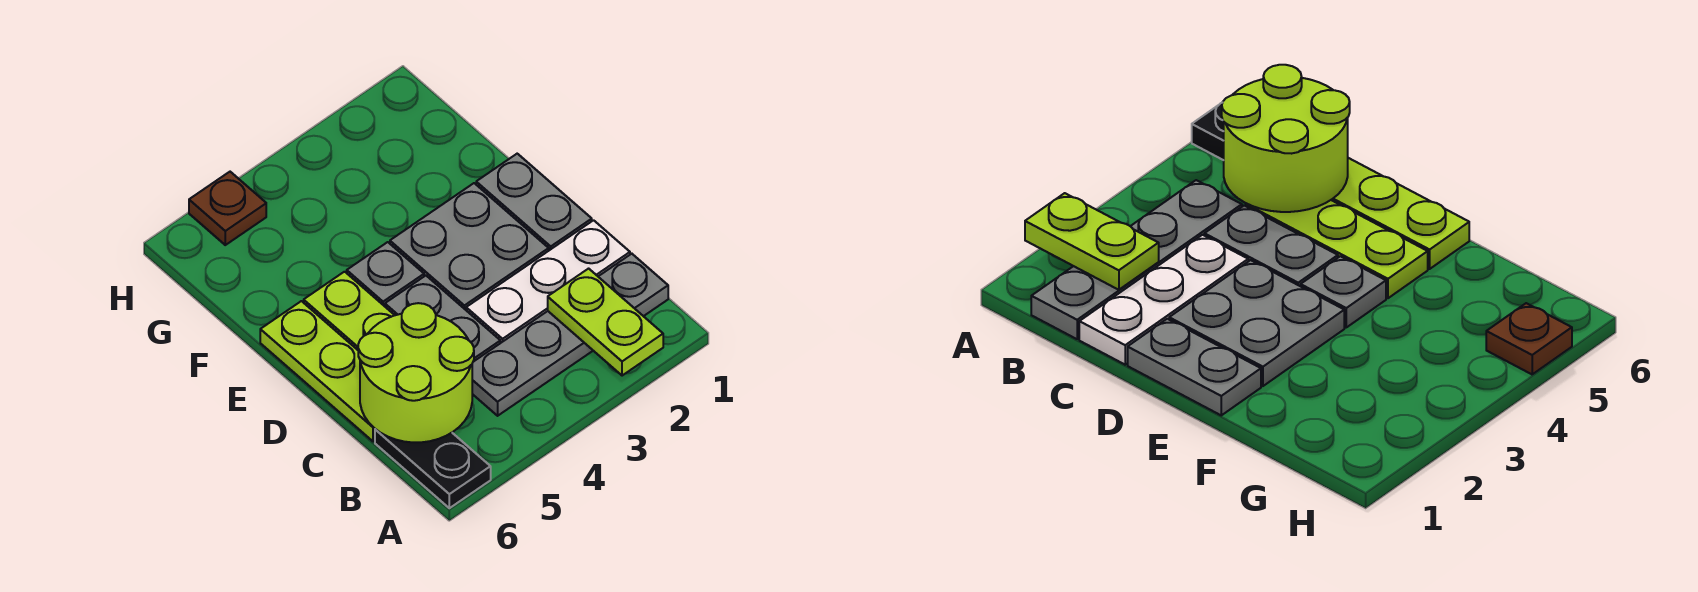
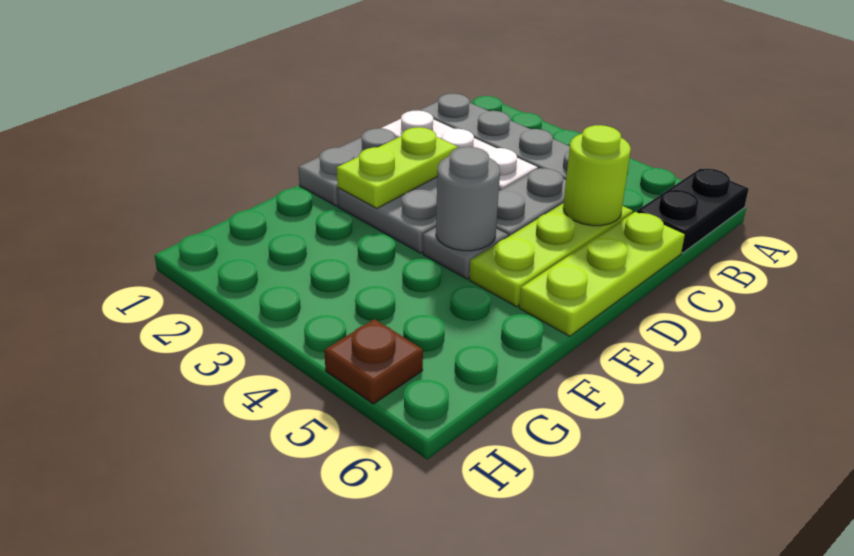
lime plate A2:B2 level 2 -> lime plate D2:E2 level 2
lime round brick B5:C6 level 2 -> lime round brick C5 level 2
none -> grey round brick E4 level 2

